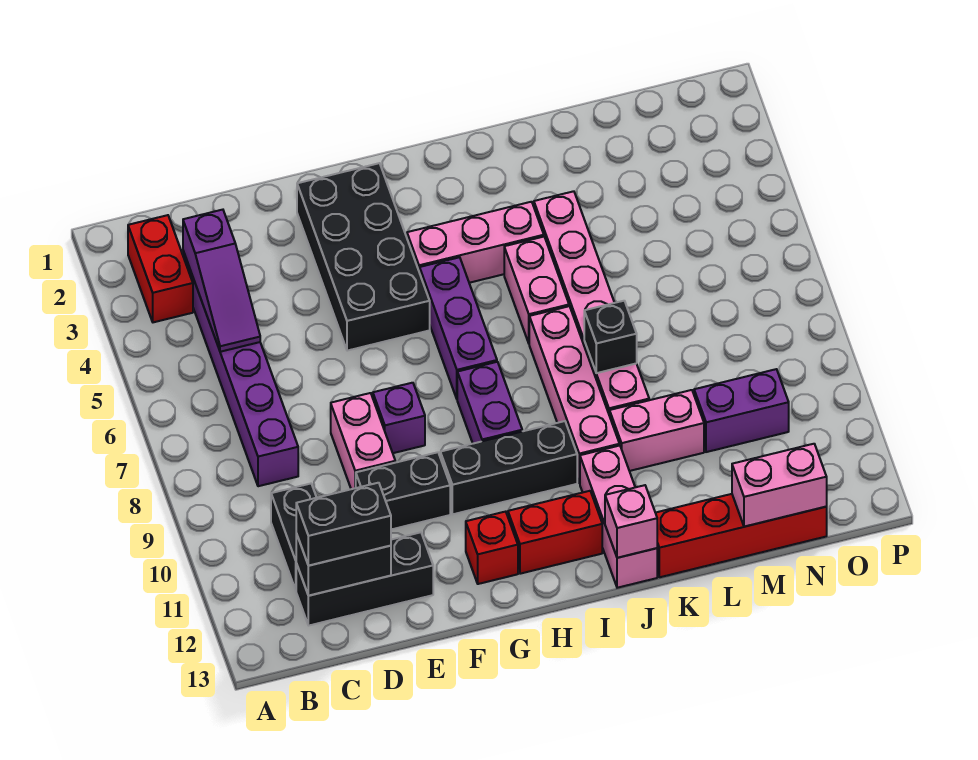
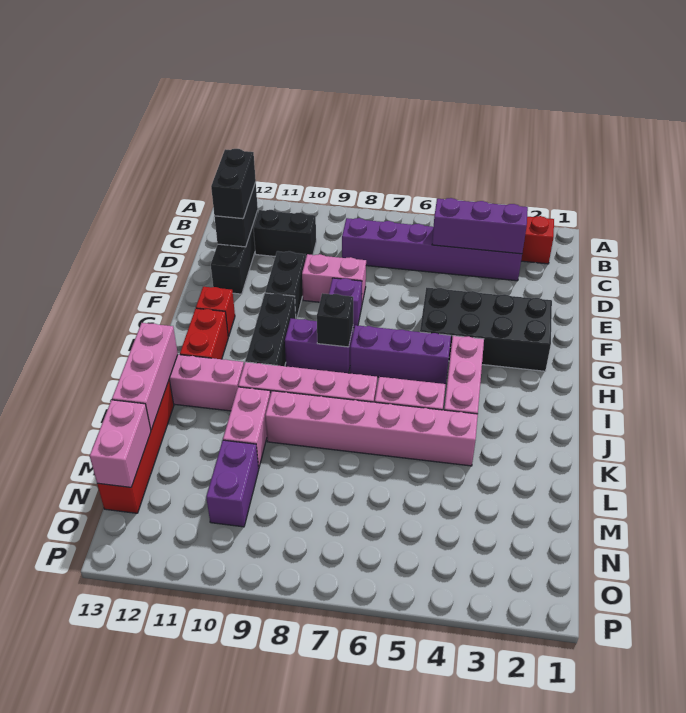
purple slope C3:C5 level 2 top 3 -> purple brick C3:C5 level 2
pink brick J13 level 2 -> pink brick J13:L13 level 2
black brick K8 level 2 -> black brick H8 level 2

